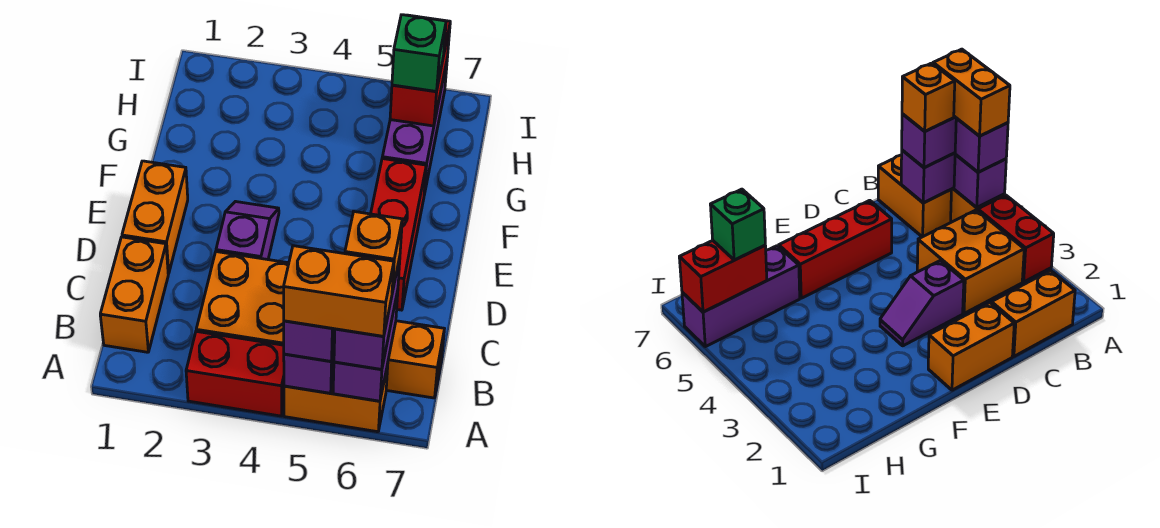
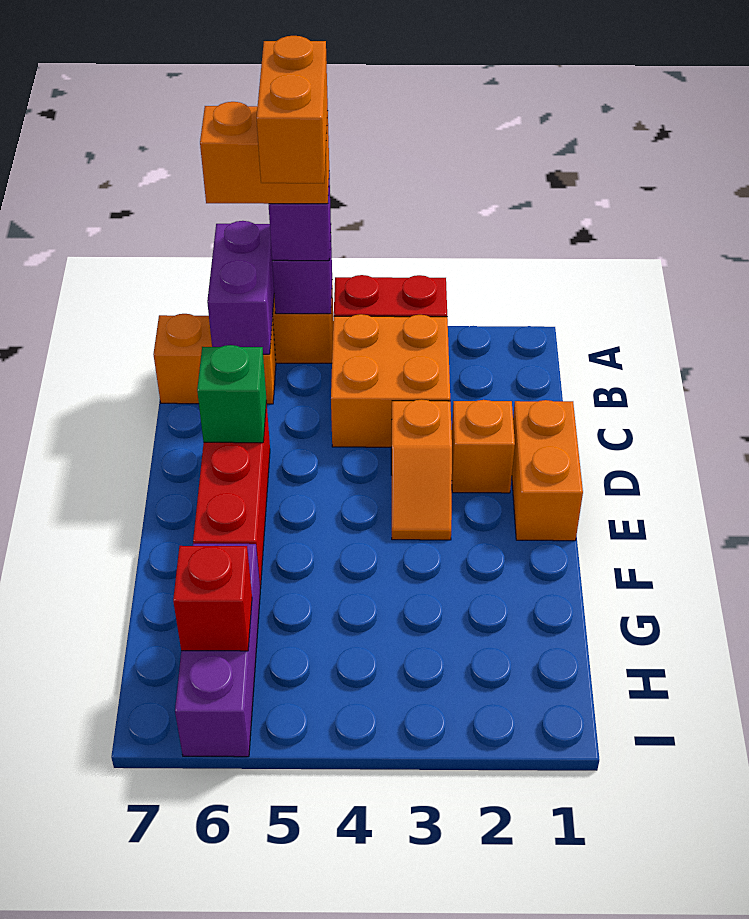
purple brick A6:B6 level 3 -> none
orange brick B1:C1 level 1 -> orange brick A5:B5 level 5
orange brick B6 level 4 -> orange brick D2 level 1
purple slope D3:E3 level 1 top D -> orange slope D3:E3 level 1 top D
red brick H6:I6 level 2 -> red brick H6 level 2
green brick H6 level 3 -> green brick D6 level 2

